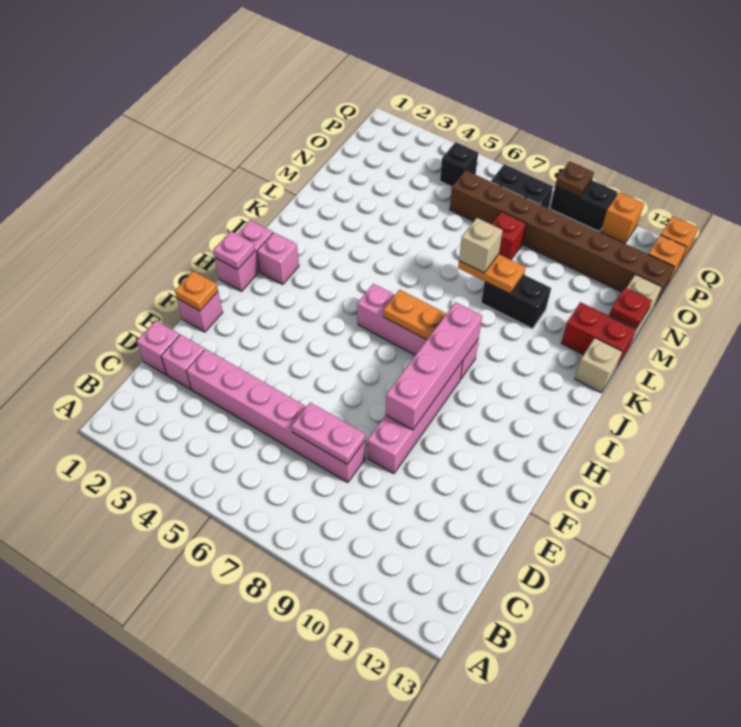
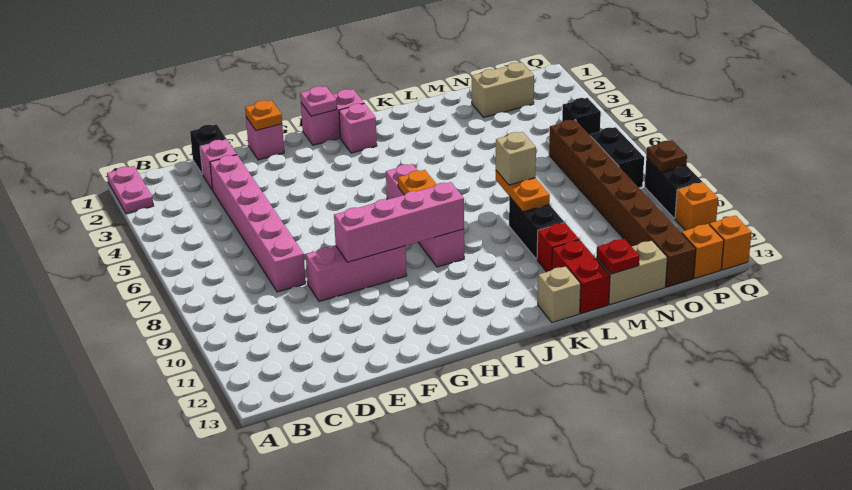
pink brick D1 level 1 -> black brick D1 level 1
pink plate D7:D8 level 2 -> pink plate A1:A2 level 1
pink brick E9:H9 level 1 -> pink brick E9:G9 level 1
none -> tan brick N2:O2 level 1
red brick N8 level 1 -> red brick L11 level 1

